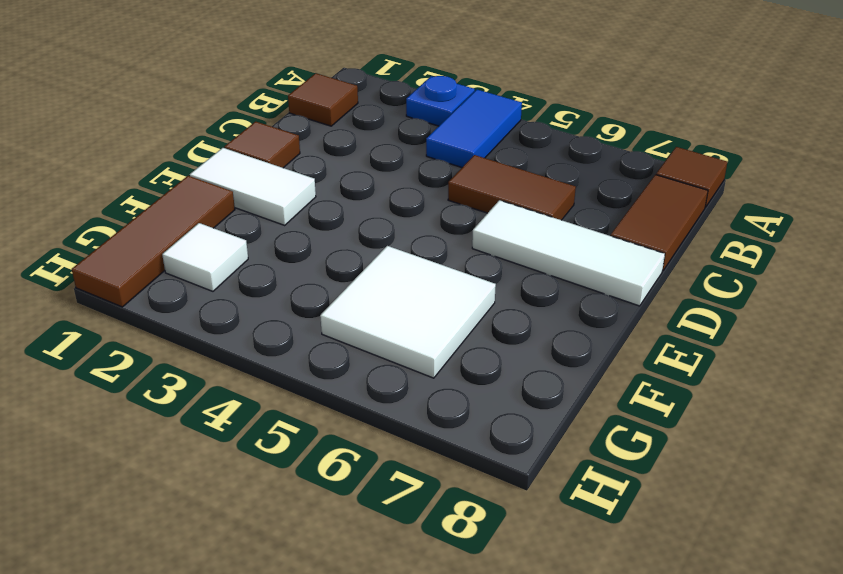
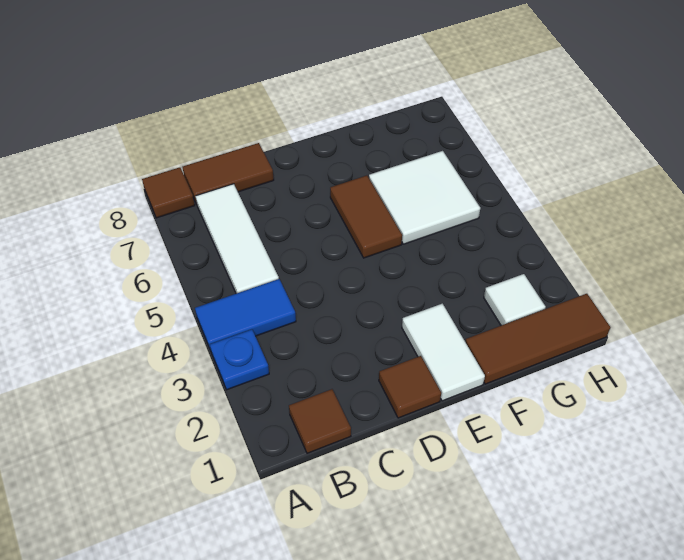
brown tile C5:C6 level 1 -> brown tile E5:E6 level 1
white tile D6:D8 level 1 -> white tile B5:B7 level 1

